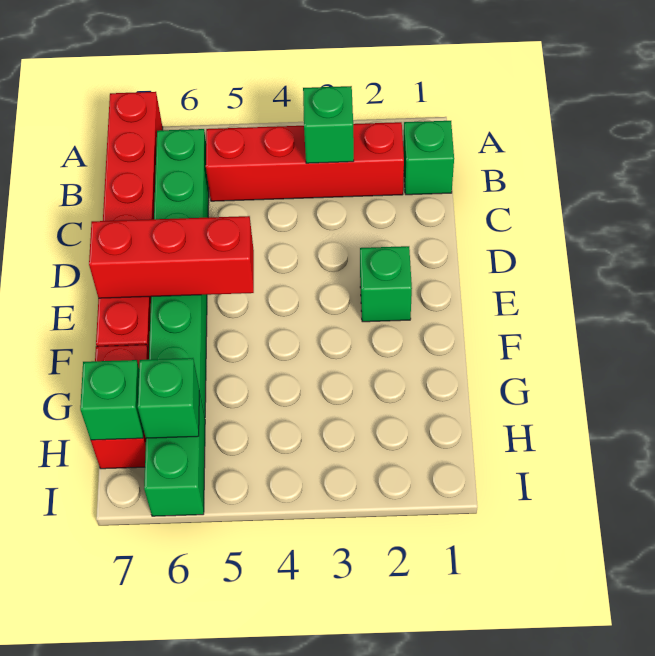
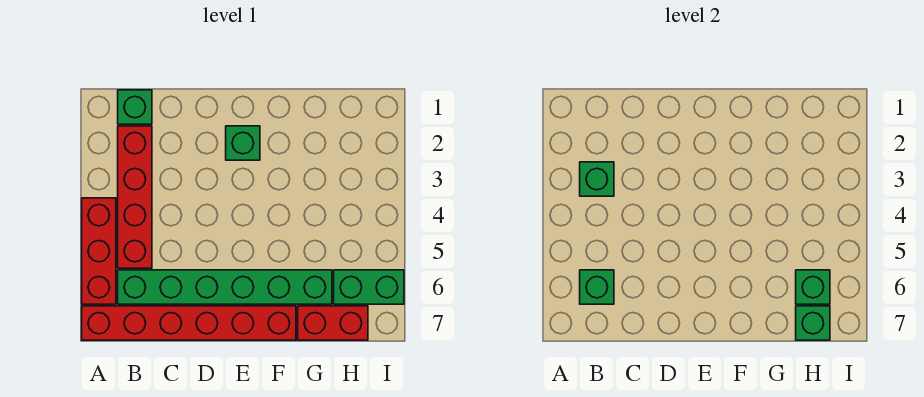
none -> green brick B6 level 2
red brick E5:E7 level 2 -> red brick A4:A6 level 1

